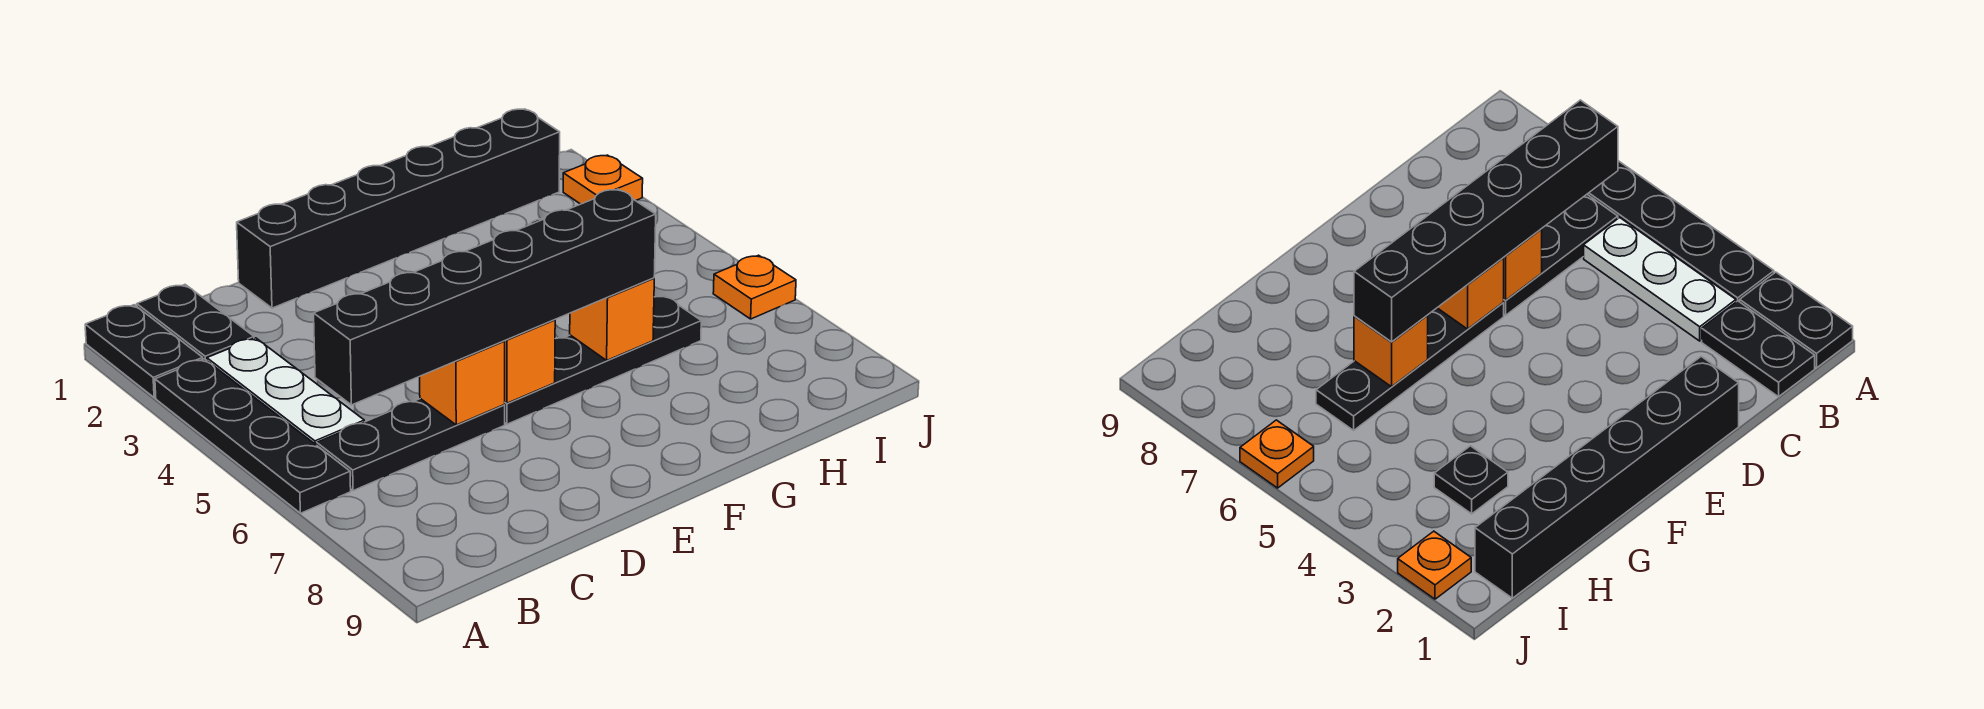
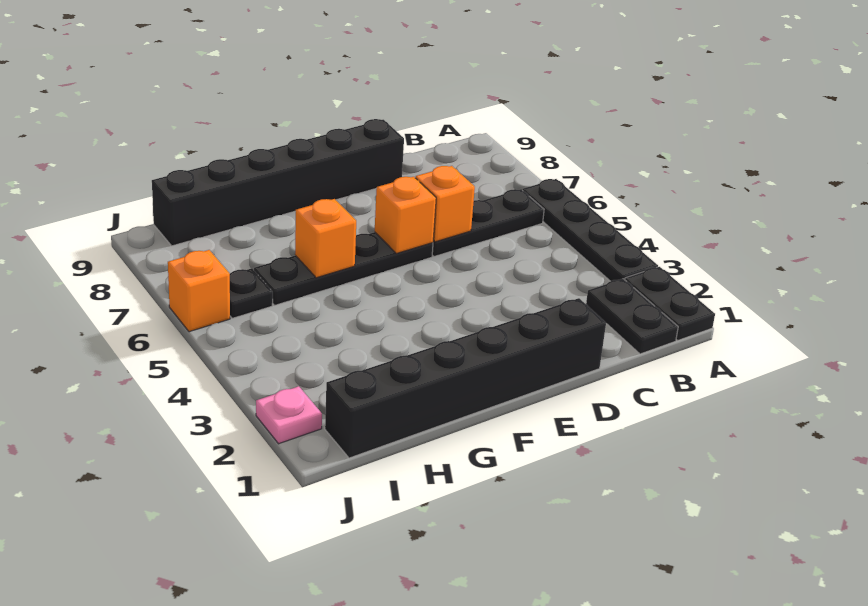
white plate B3:B5 level 1 -> none
black brick B6:G6 level 3 -> black brick D9:I9 level 1
black plate H3 level 1 -> black plate I6 level 1
orange plate J2 level 1 -> pink plate J2 level 1
orange plate J6 level 1 -> orange brick J6 level 1

